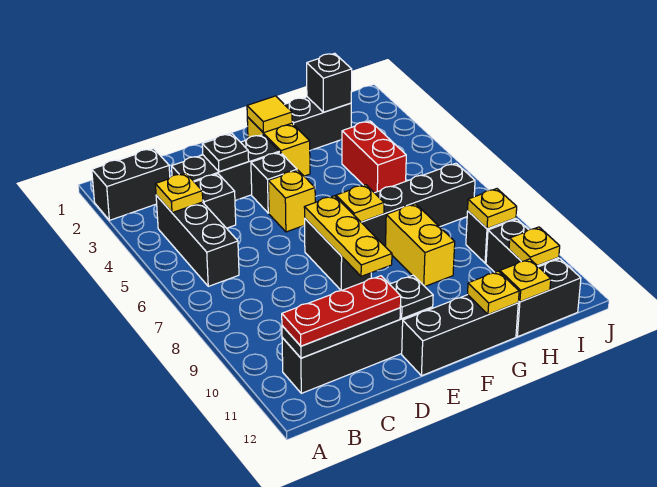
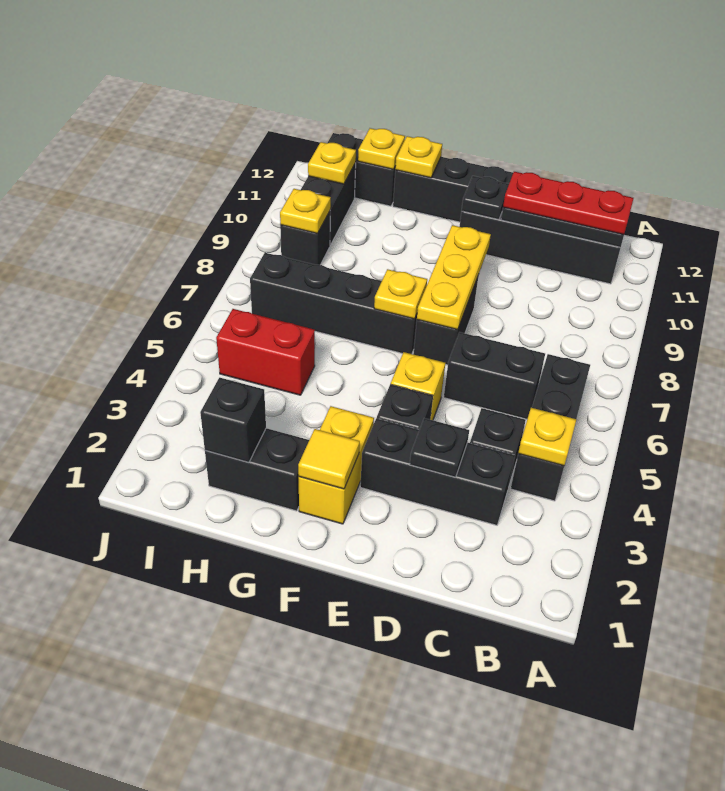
black brick A2:B2 level 1 -> black brick C6:D6 level 1
yellow brick G8:G9 level 1 -> none
red brick H4:H5 level 1 -> red brick H5:I5 level 1

